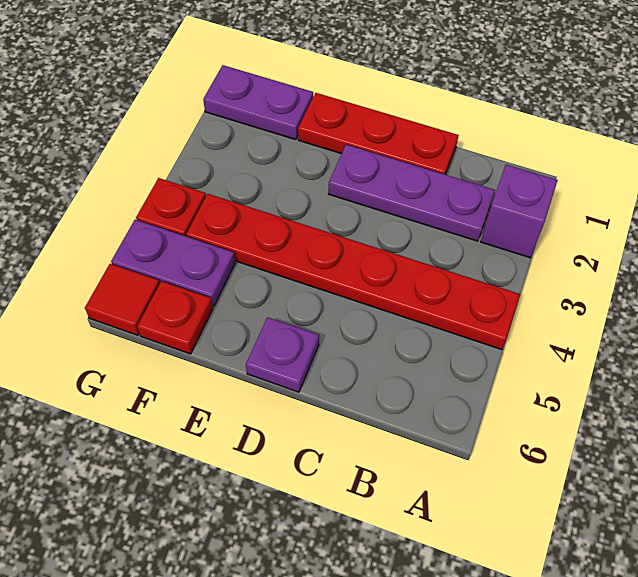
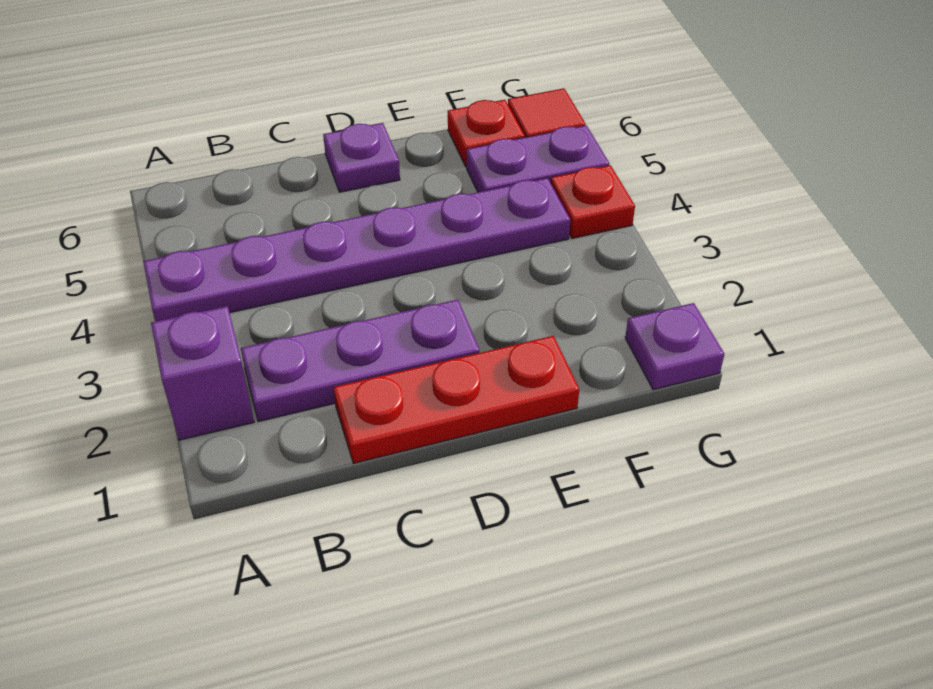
red plate A4:F4 level 1 -> purple plate A4:F4 level 1
purple plate F1:G1 level 1 -> purple plate G1 level 1

